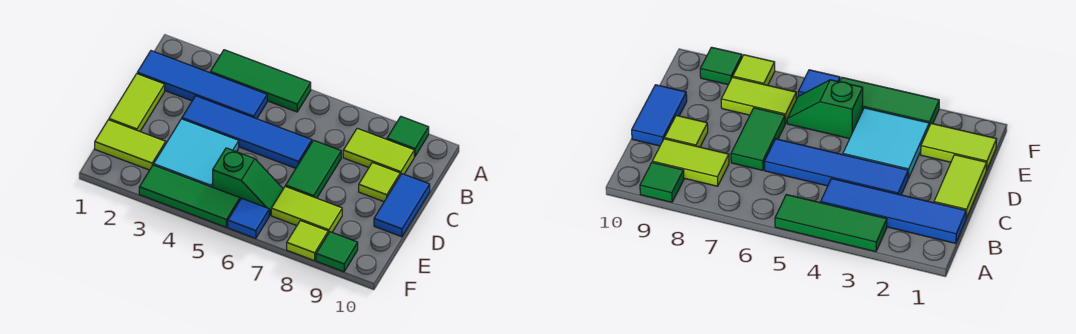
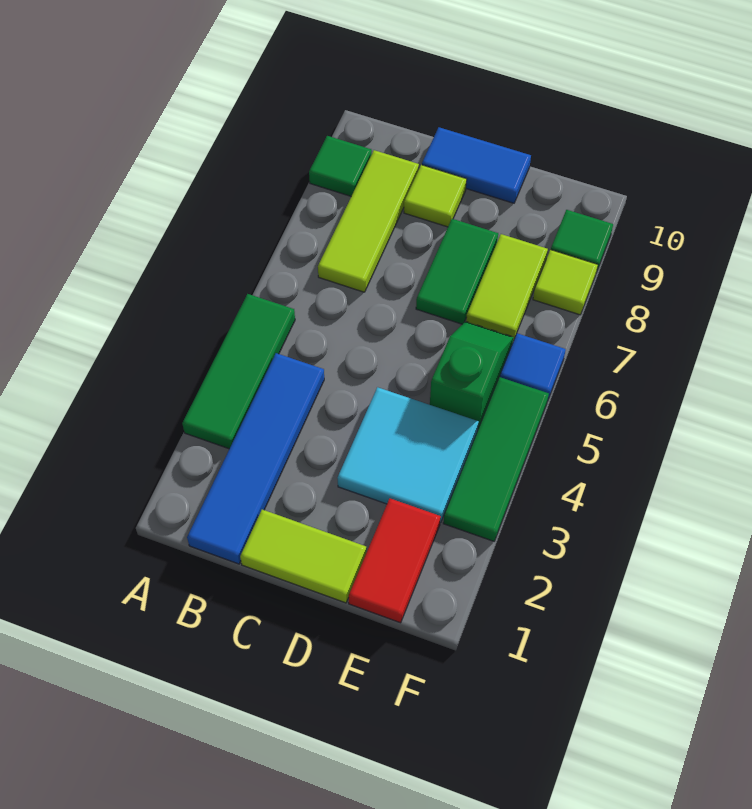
lime tile B8:B9 level 1 -> lime tile B7:B9 level 1
blue tile C3:C6 level 1 -> none
green tile C7:D7 level 1 -> green tile D7:D8 level 1
lime tile E1:E2 level 1 -> red tile E1:E2 level 1

